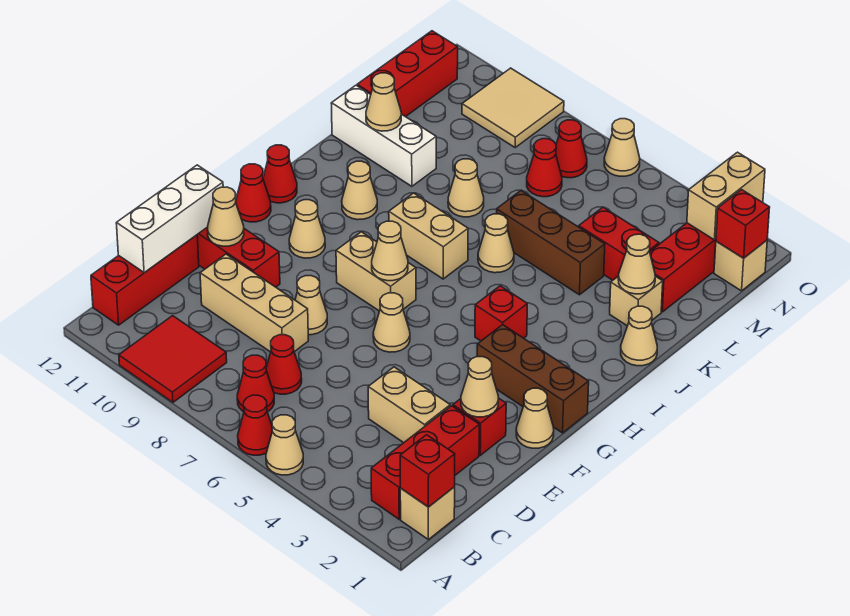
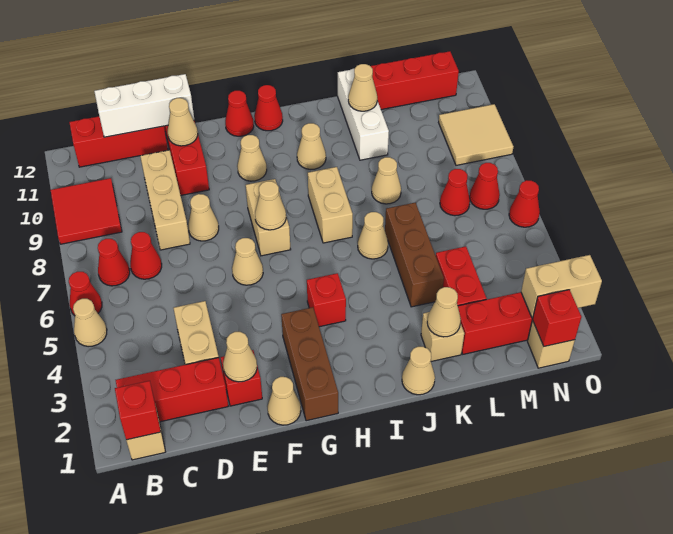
tan cone O6 level 1 -> red cone O6 level 1

